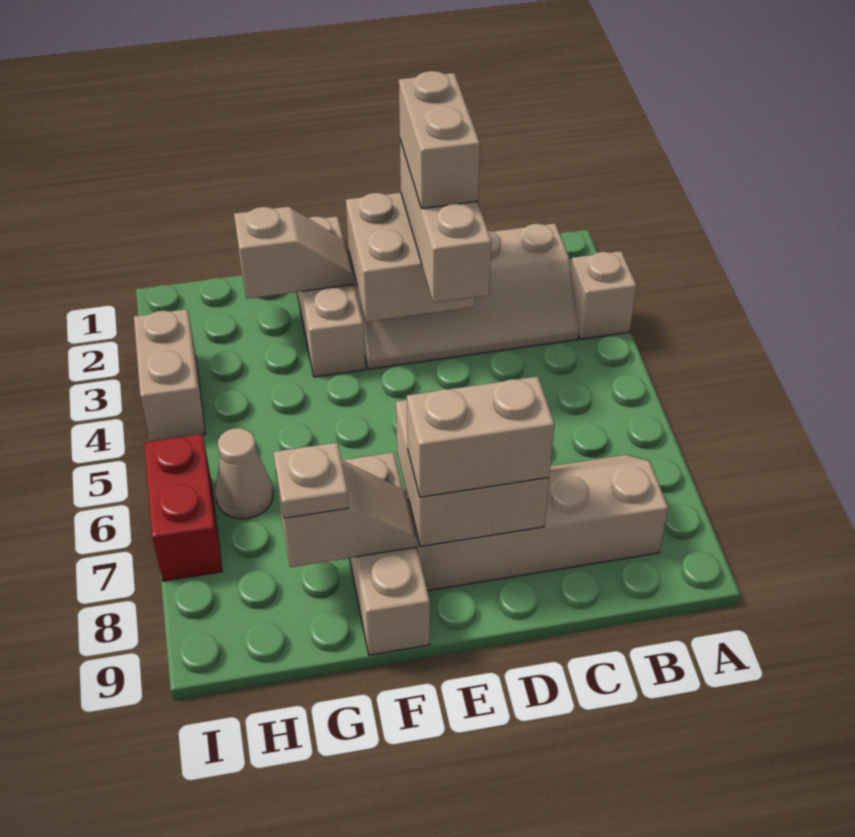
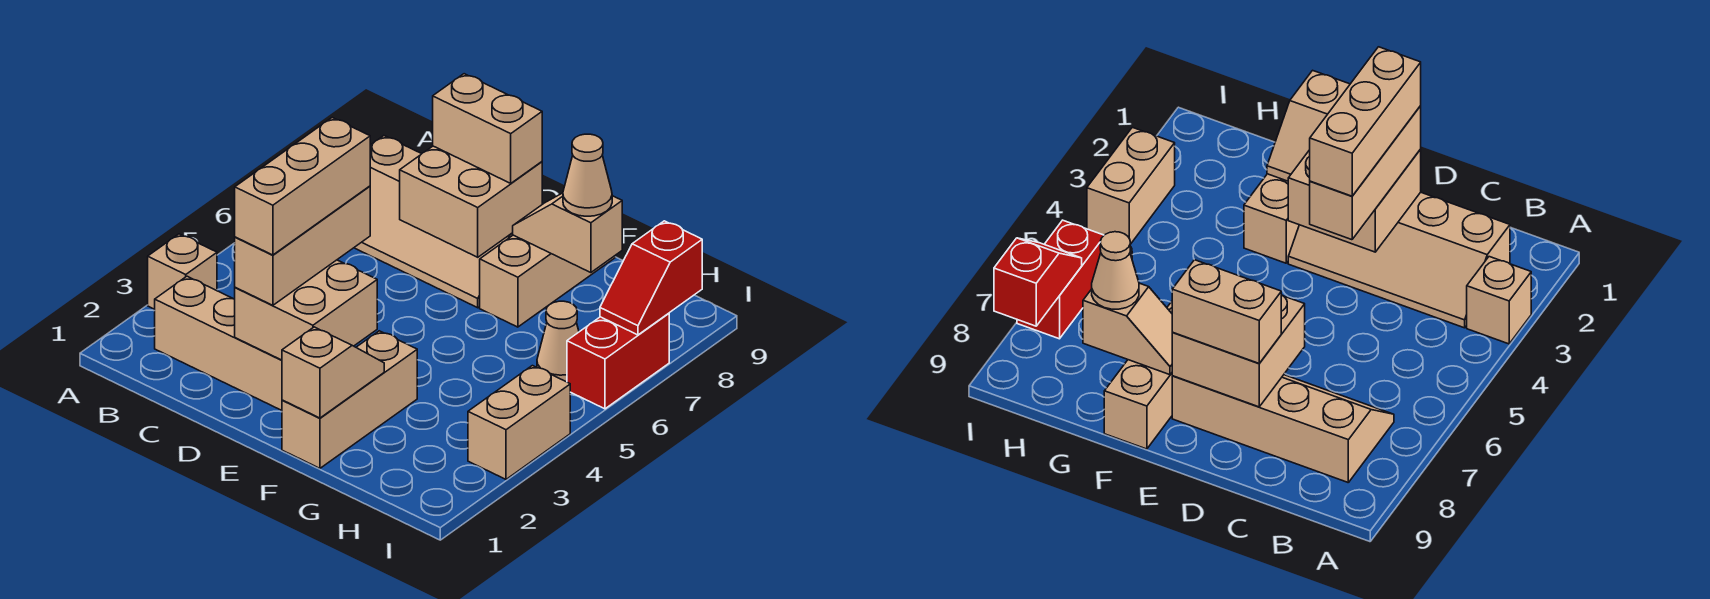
tan brick D2:D3 level 4 -> tan brick D2:D4 level 4
tan slope F2:G2 level 2 top G -> tan slope F1:F2 level 2 top 1
tan plate G8 level 3 -> tan cone G8 level 3
none -> red slope I7:I8 level 2 top 8

